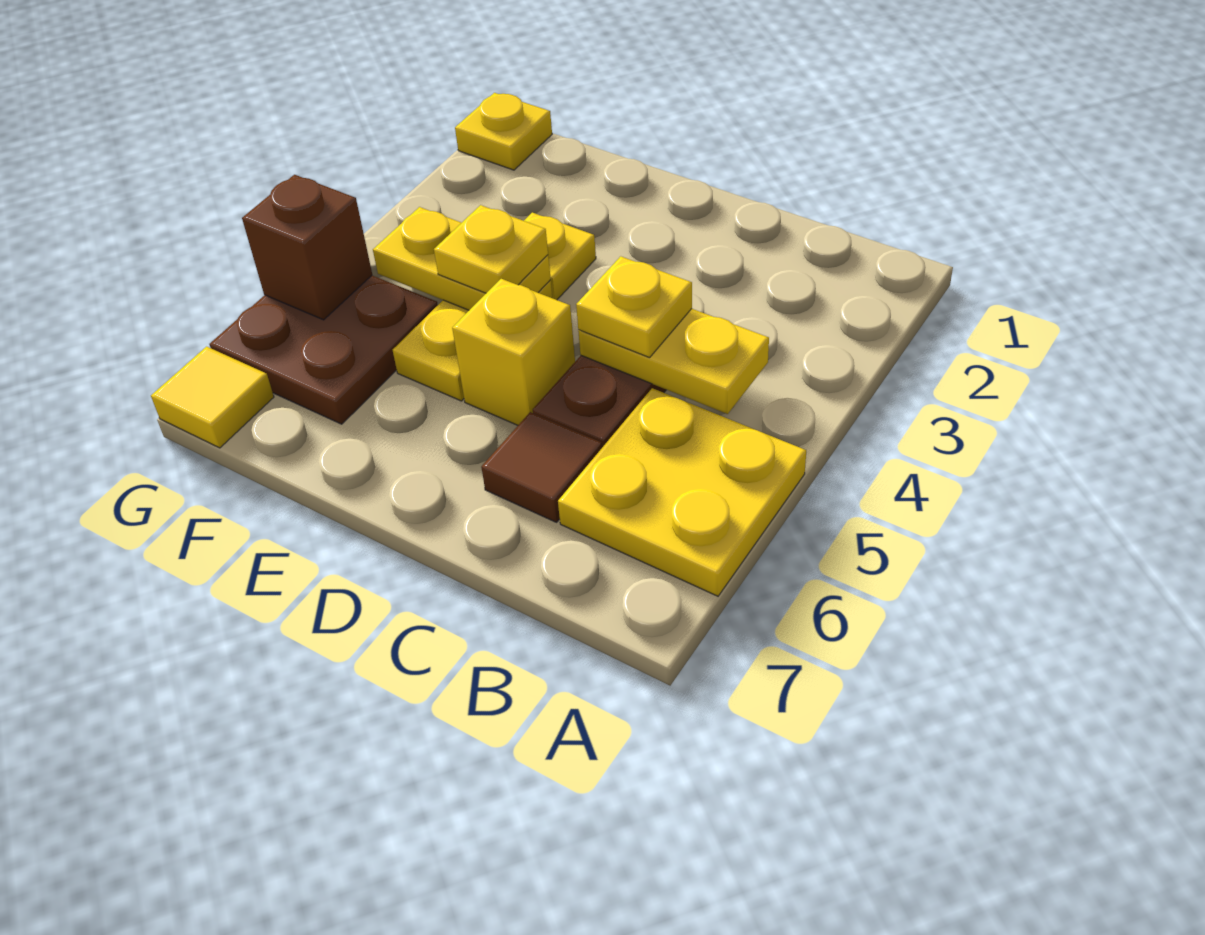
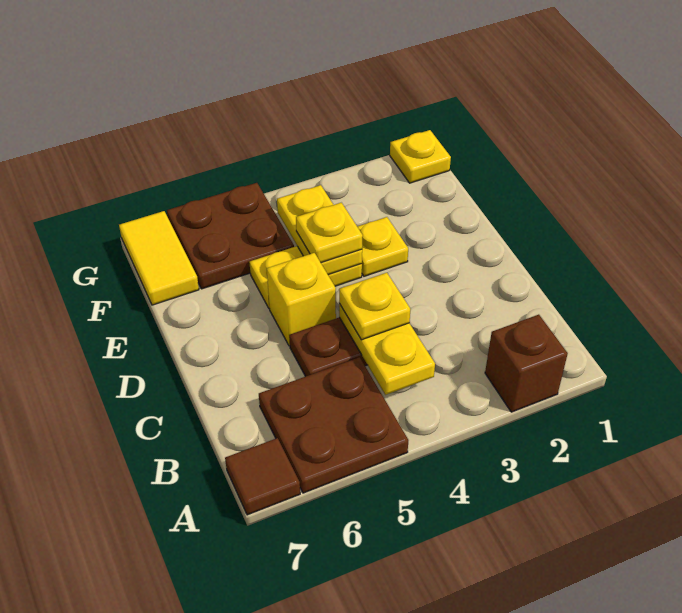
yellow plate A5:B6 level 1 -> brown plate A5:B6 level 1
brown tile C6 level 1 -> brown tile A7 level 1
brown brick G5 level 2 -> brown brick A2 level 1
yellow tile G7 level 1 -> yellow tile F7:G7 level 1

